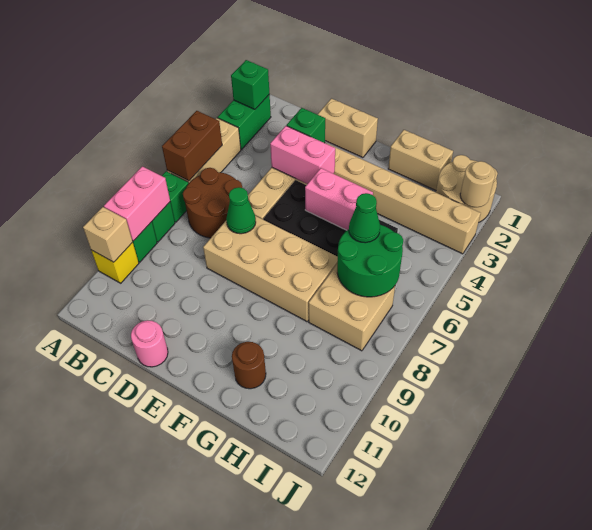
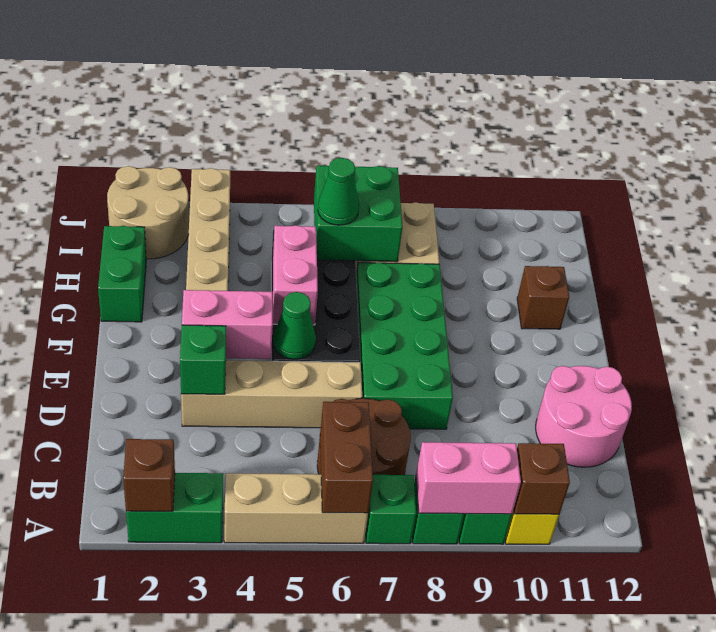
green brick A2 level 2 -> brown brick A2 level 2
brown brick A5:A6 level 2 -> brown brick A6:B6 level 2
tan brick A10 level 2 -> brown brick A10 level 2
tan brick D1:E1 level 1 -> none
pink brick D4:E4 level 2 -> pink brick E3:E4 level 2
tan brick D7:G8 level 1 -> green brick D7:G8 level 1
green cone D7 level 2 -> green cone E5 level 2
pink round brick D12 level 1 -> pink round brick C11:D12 level 1
tan brick G1:H1 level 1 -> green brick G1:H1 level 1
brown round brick G11 level 1 -> brown brick G11 level 1
green round brick H6:I7 level 2 -> green brick H6:I7 level 2
tan round brick J2 level 2 -> none

